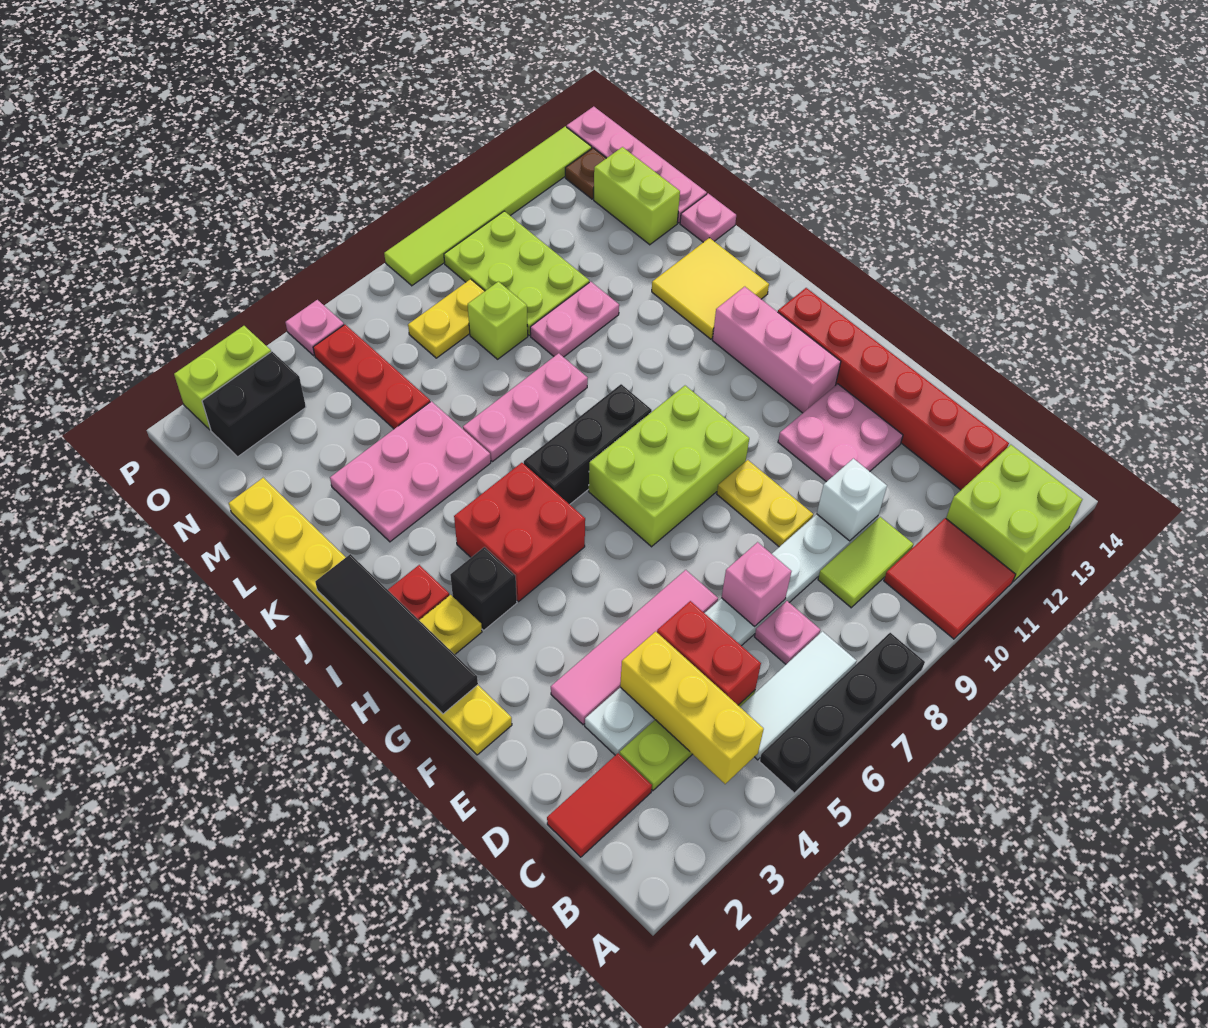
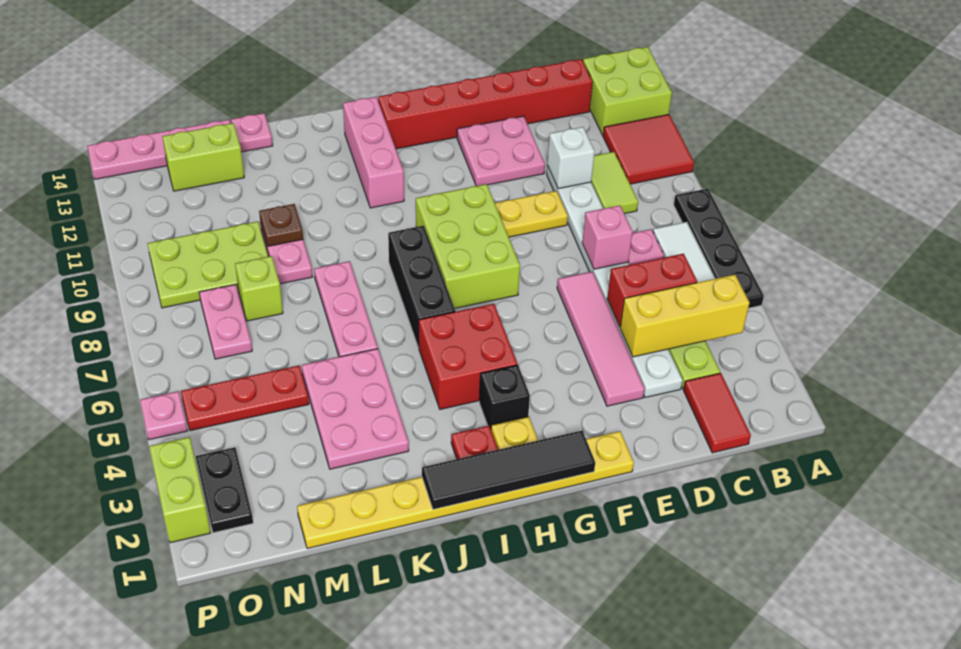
pink brick G12:I12 level 1 -> pink brick I11:I13 level 1
yellow tile J12:K13 level 1 -> none
yellow plate N7:N8 level 1 -> pink plate N7:N8 level 1
black brick O2:O3 level 1 -> black plate O2:O3 level 1
brown plate O13 level 1 -> brown plate L10 level 2
lime tile P8:P13 level 1 -> none

